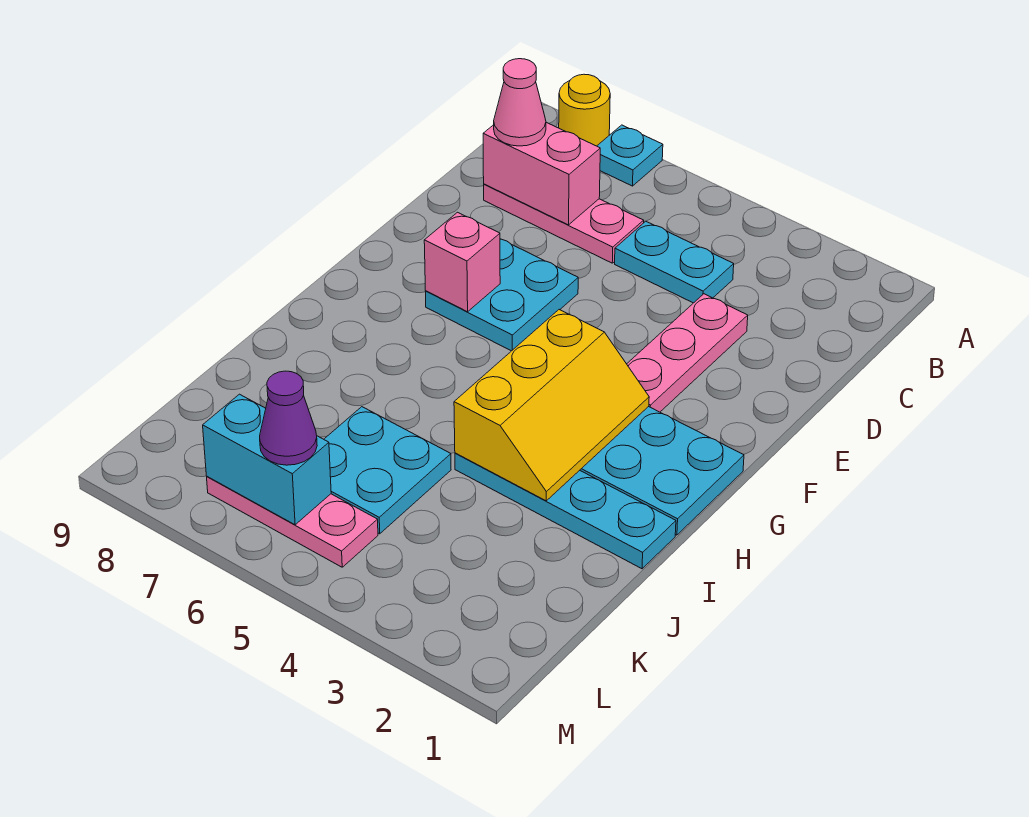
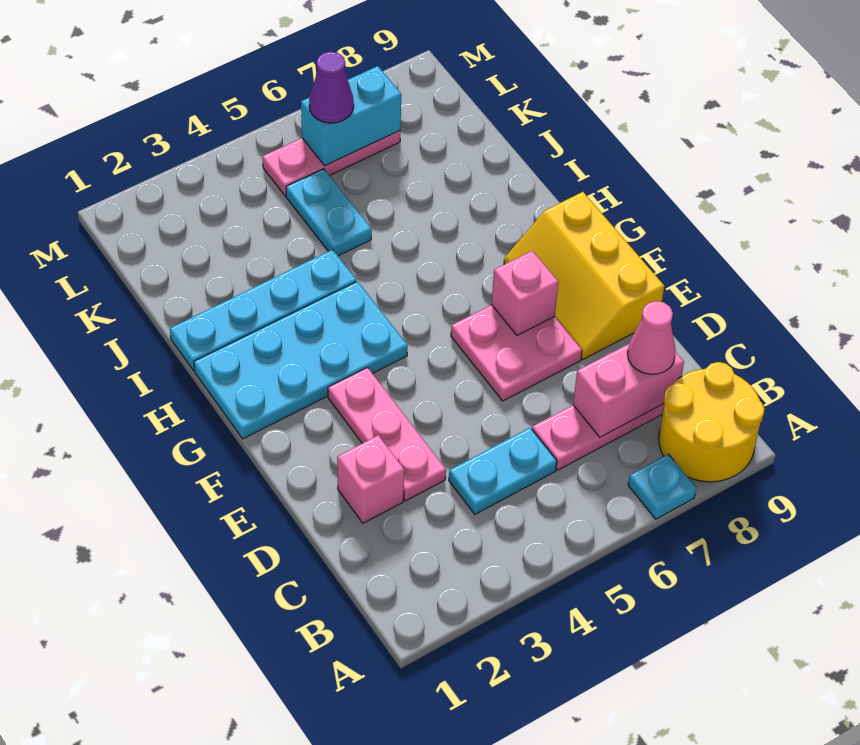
yellow round brick A8 level 1 -> yellow round brick A8:B9 level 1
none -> pink brick D2 level 1
cyan plate E6:F7 level 1 -> pink plate E6:F7 level 1
yellow slope G3:I4 level 2 top 4 -> yellow slope E8:G9 level 1 top 9
cyan plate J5:K6 level 1 -> cyan plate J5:K5 level 1

